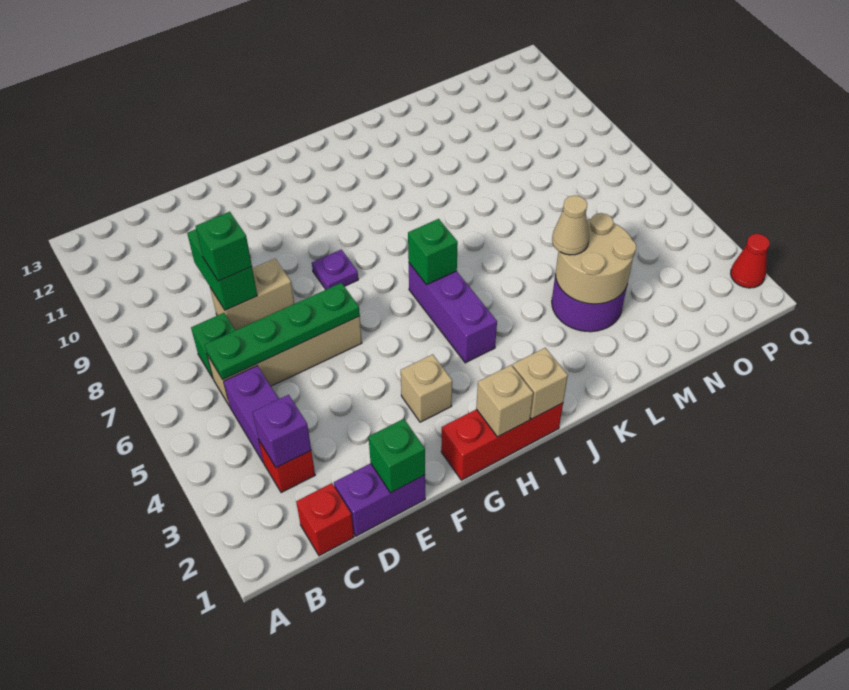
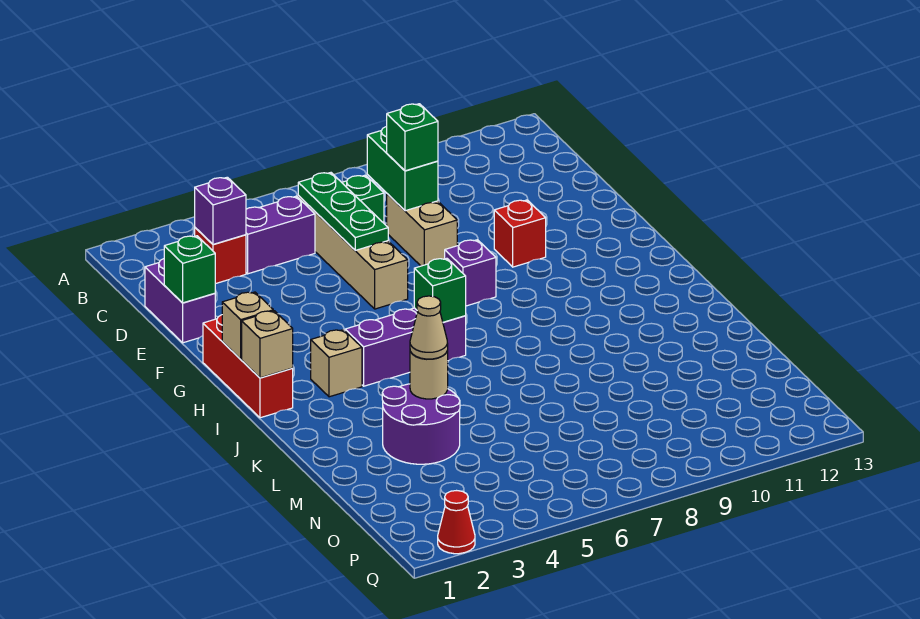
red brick C1 level 1 -> red brick F10 level 1
green plate C6:F6 level 2 -> green plate C6:E6 level 2
green brick D8:D9 level 2 -> green brick C8:D8 level 2
tan brick G3 level 1 -> tan brick I3 level 1
purple plate G8 level 1 -> purple brick G8 level 1
tan round brick L3:M4 level 2 -> tan round brick L4 level 2

